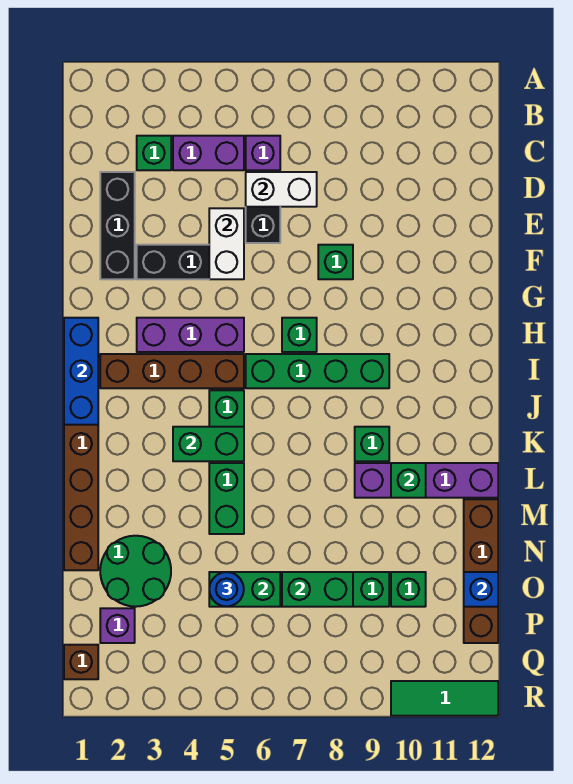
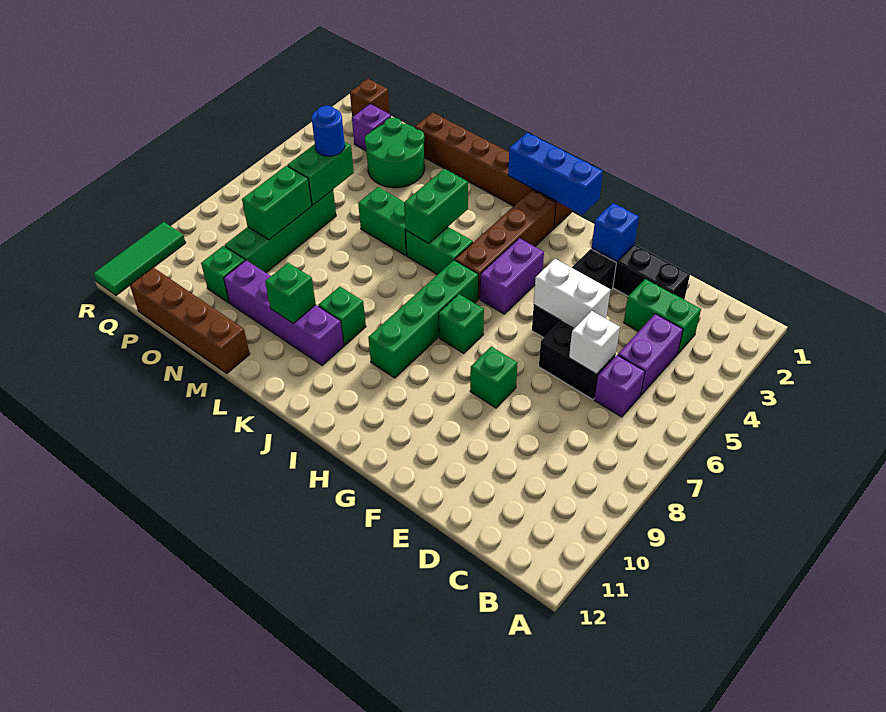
green brick C3 level 1 -> green brick C3:D3 level 1
white brick D6:D7 level 2 -> white brick D6 level 2
purple brick H3:H5 level 1 -> purple brick H4:H5 level 1
purple brick L9:L12 level 1 -> purple brick K10:N10 level 1
blue brick O12 level 2 -> blue brick F2 level 2

